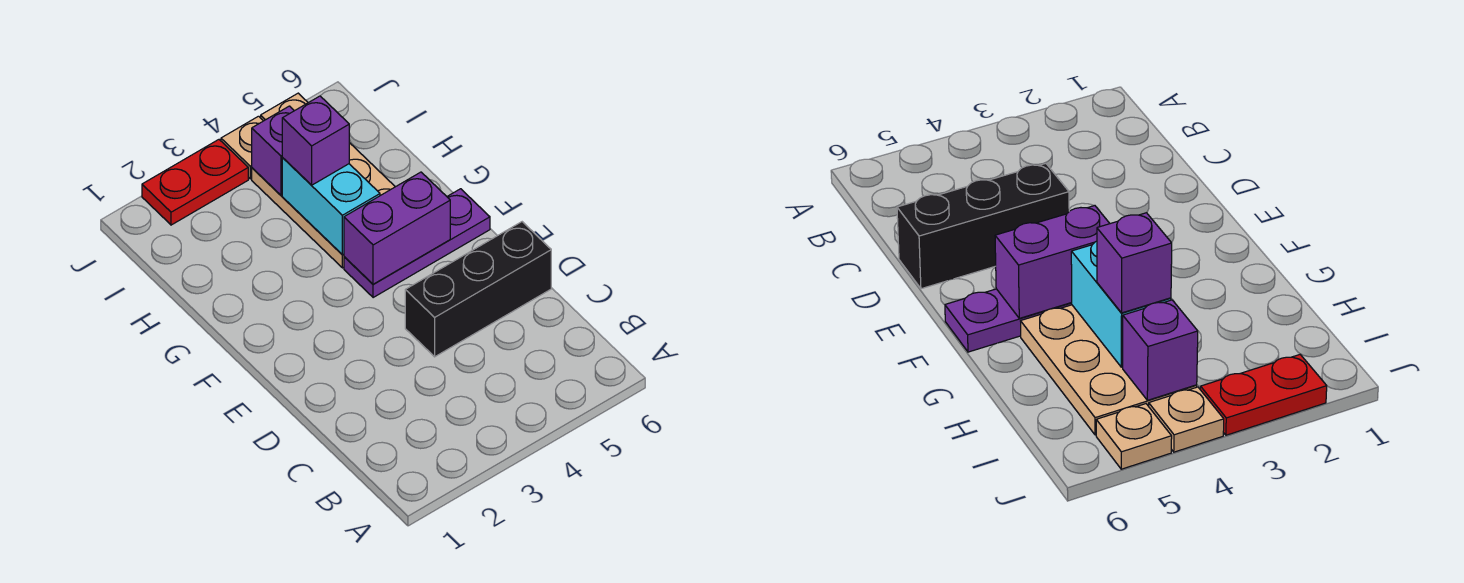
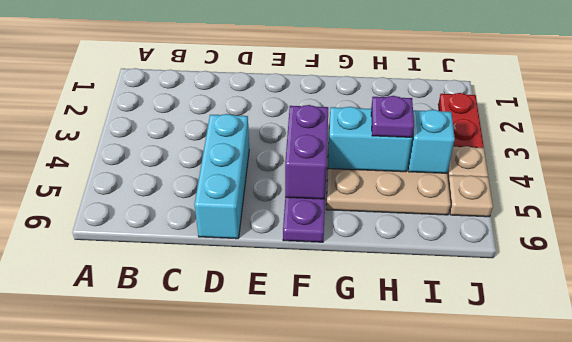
black brick D4:D6 level 1 -> cyan brick D4:D6 level 1
purple brick H4 level 3 -> purple plate H4 level 3
purple brick I4 level 2 -> cyan brick I4 level 2

